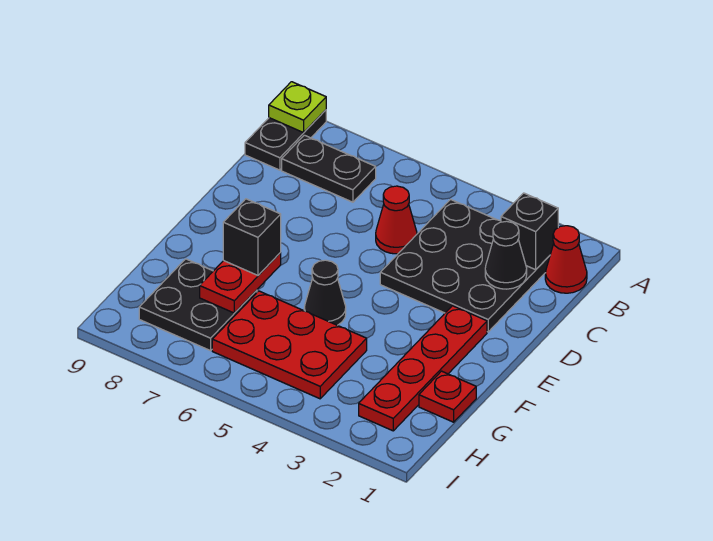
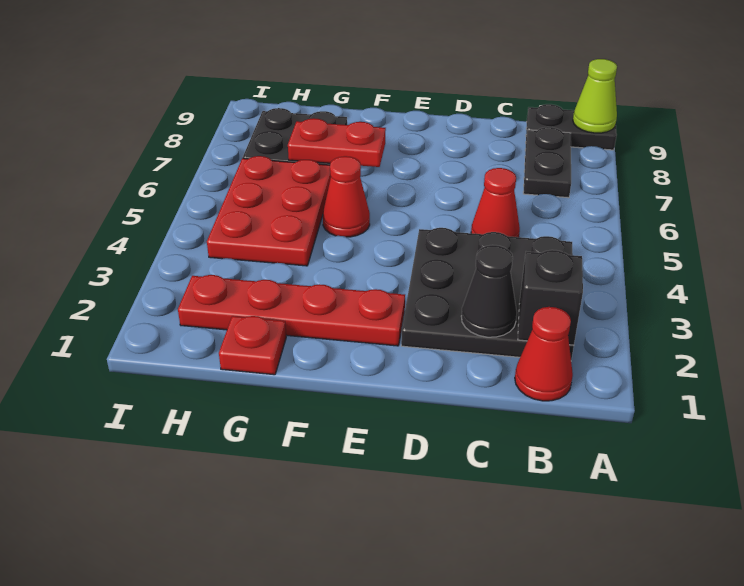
lime plate A9 level 2 -> lime cone A9 level 2
black cone F5 level 1 -> red cone F5 level 1
black brick F7 level 3 -> none

